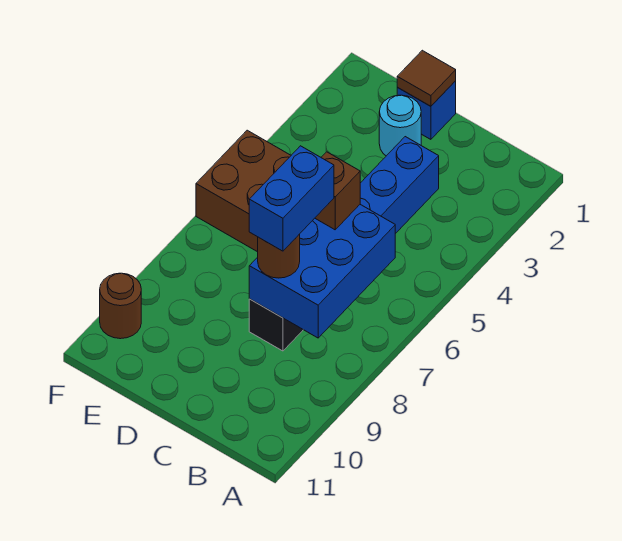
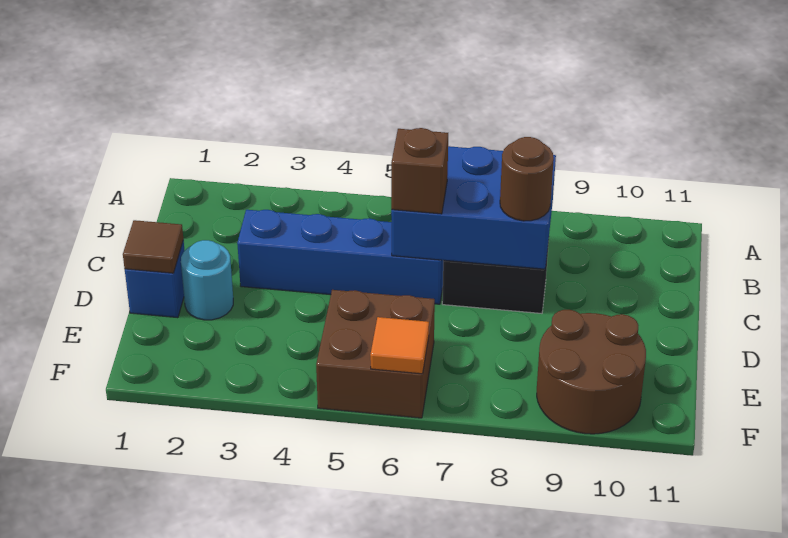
blue brick C7:C8 level 4 -> none
none -> orange tile F6 level 2
brown round brick F10 level 1 -> brown round brick E9:F10 level 1

